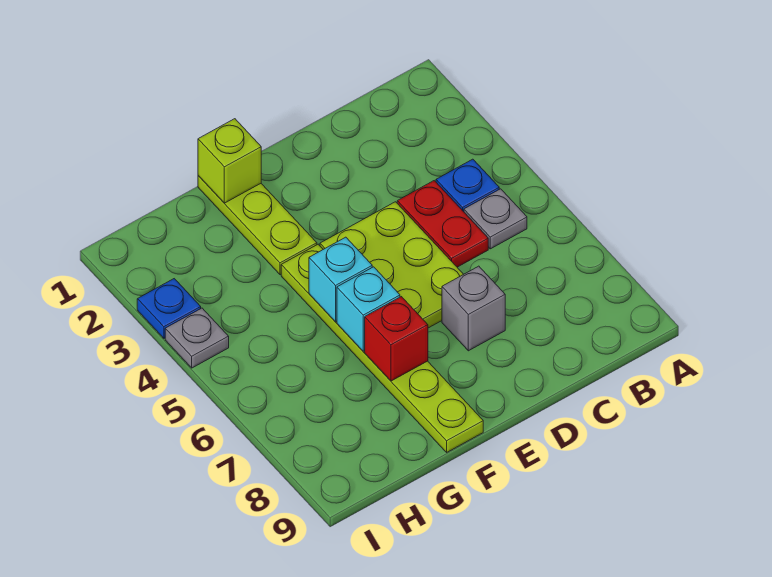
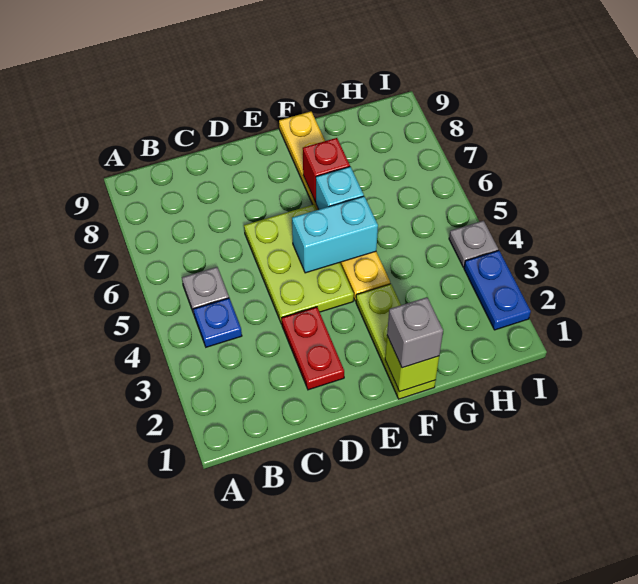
red plate C4:C5 level 1 -> red plate D2:D3 level 1
grey brick D7 level 1 -> grey brick F1 level 3
lime plate F4:F9 level 1 -> yellow plate F4:F9 level 1
cyan brick F5 level 2 -> cyan brick E5:F5 level 2
blue plate I3 level 1 -> blue plate I2:I3 level 1

